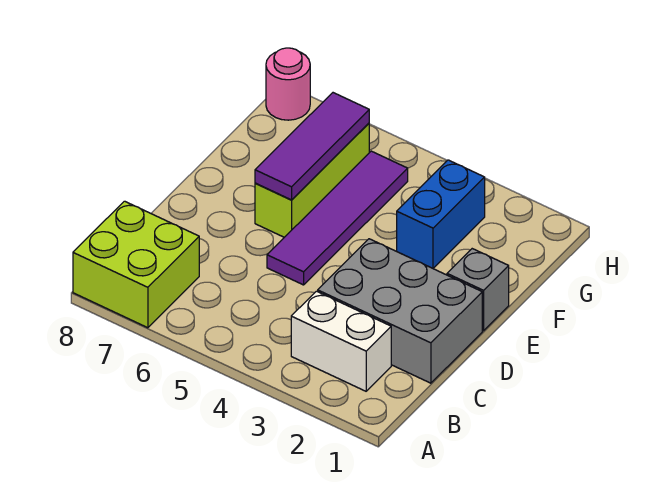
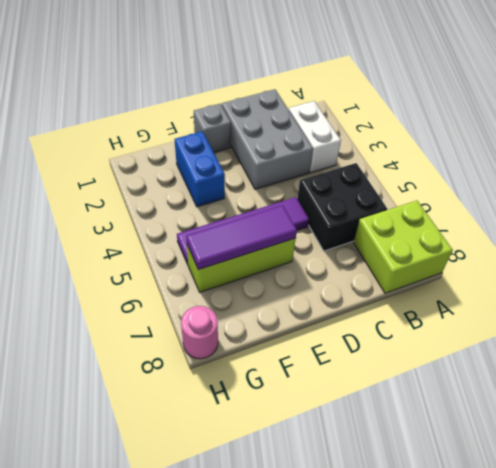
none -> black brick B5:C6 level 1
blue brick F3:G3 level 1 -> blue brick F2:F3 level 1

